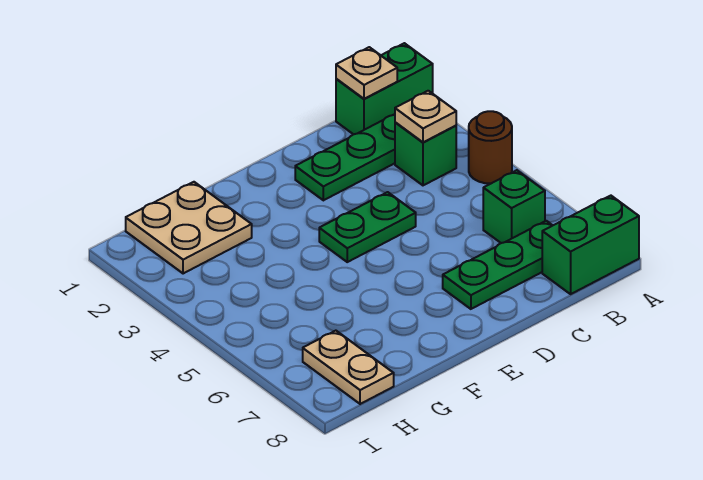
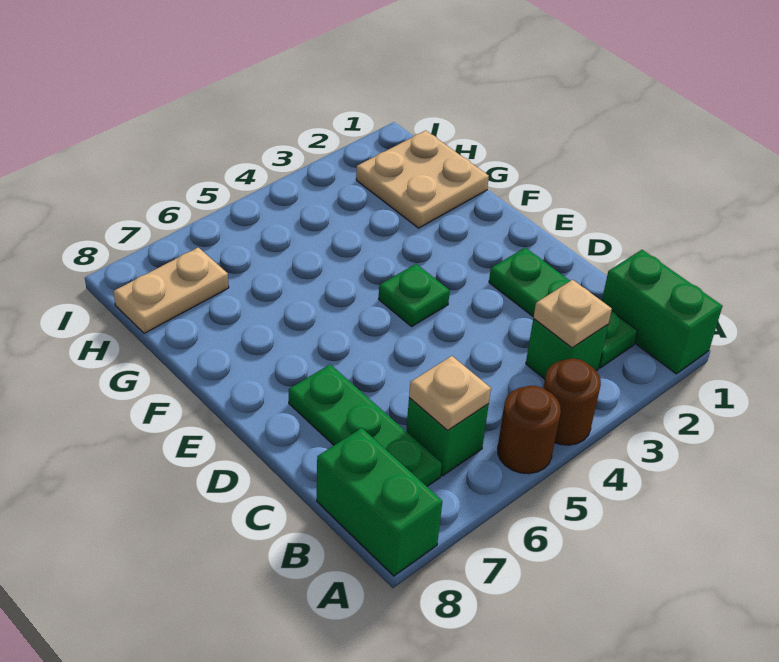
none -> brown round brick A5 level 1
tan plate B1 level 2 -> tan plate B6 level 2
green plate D4:E4 level 1 -> green plate E4 level 1

